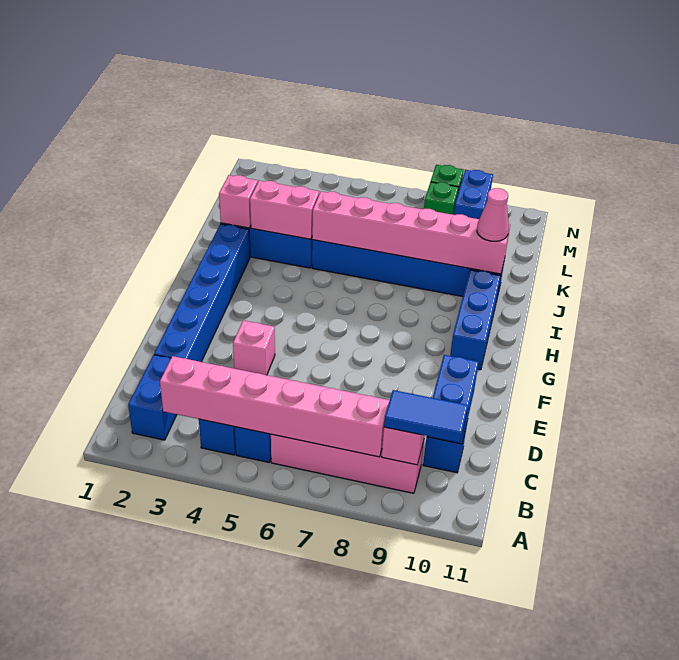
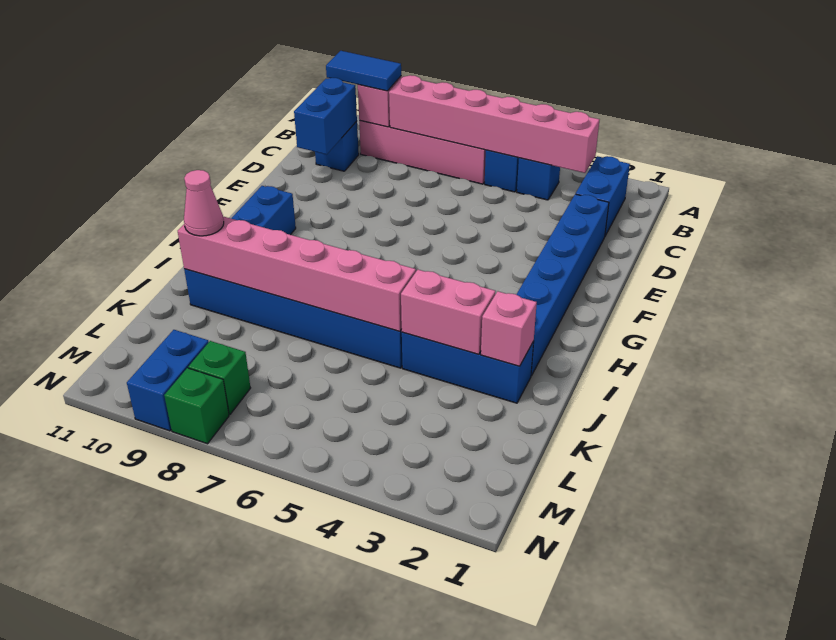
pink brick E4 level 1 -> none

